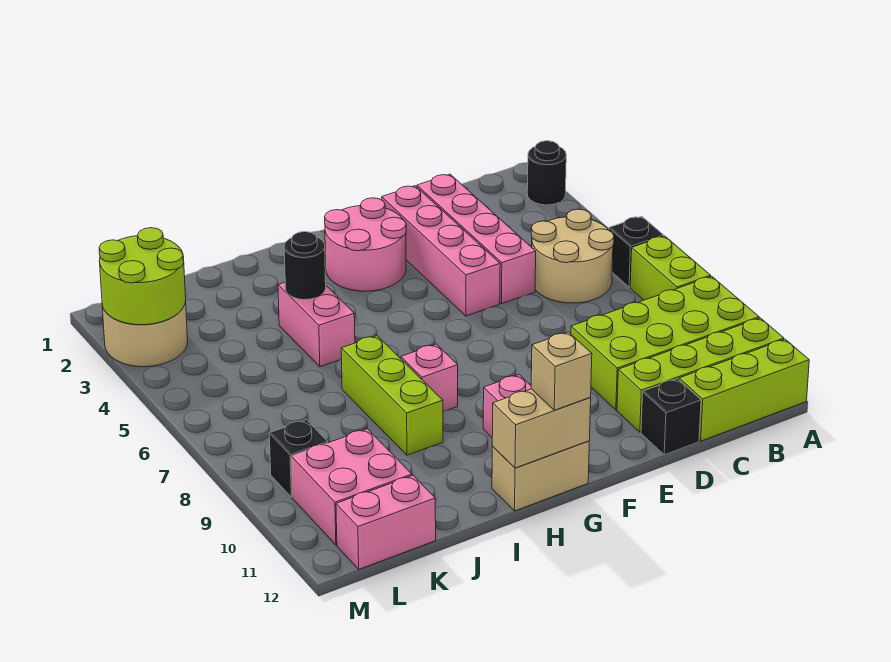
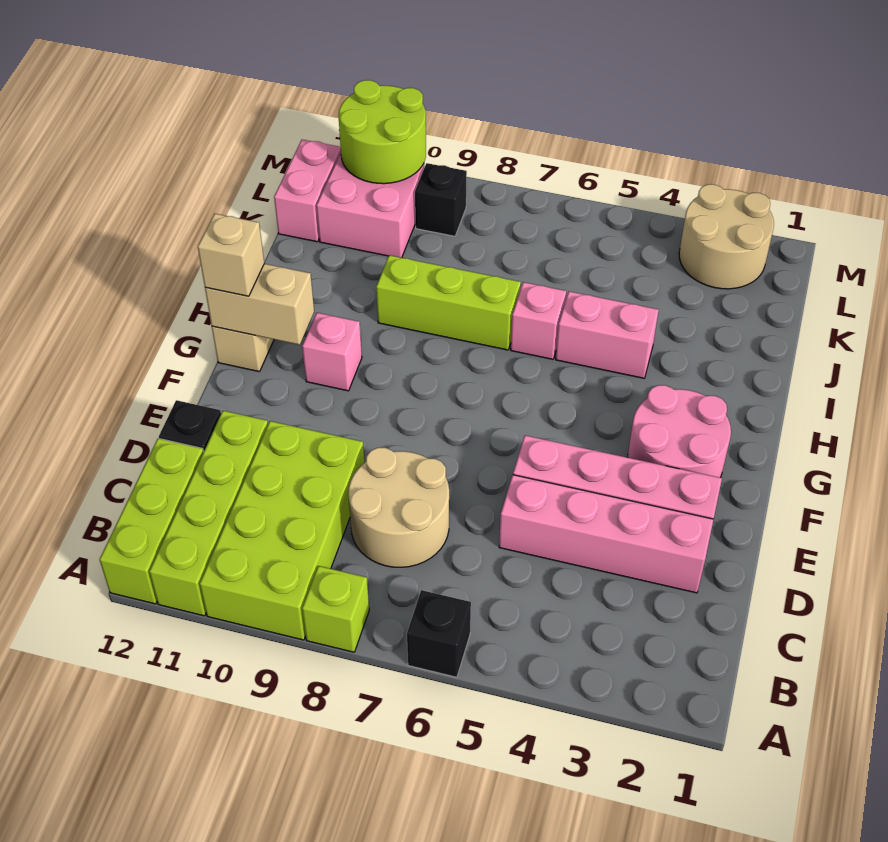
black round brick A2 level 1 -> none
lime brick A7:A8 level 1 -> lime brick A8 level 1
tan round brick B5:C6 level 1 -> tan round brick C7:D8 level 1
tan brick G12:H12 level 2 -> tan brick G11:G12 level 2
pink brick H8 level 1 -> pink brick I6 level 1
black round brick I4 level 2 -> none
lime round brick L2:M3 level 2 -> lime round brick L10:M11 level 2

